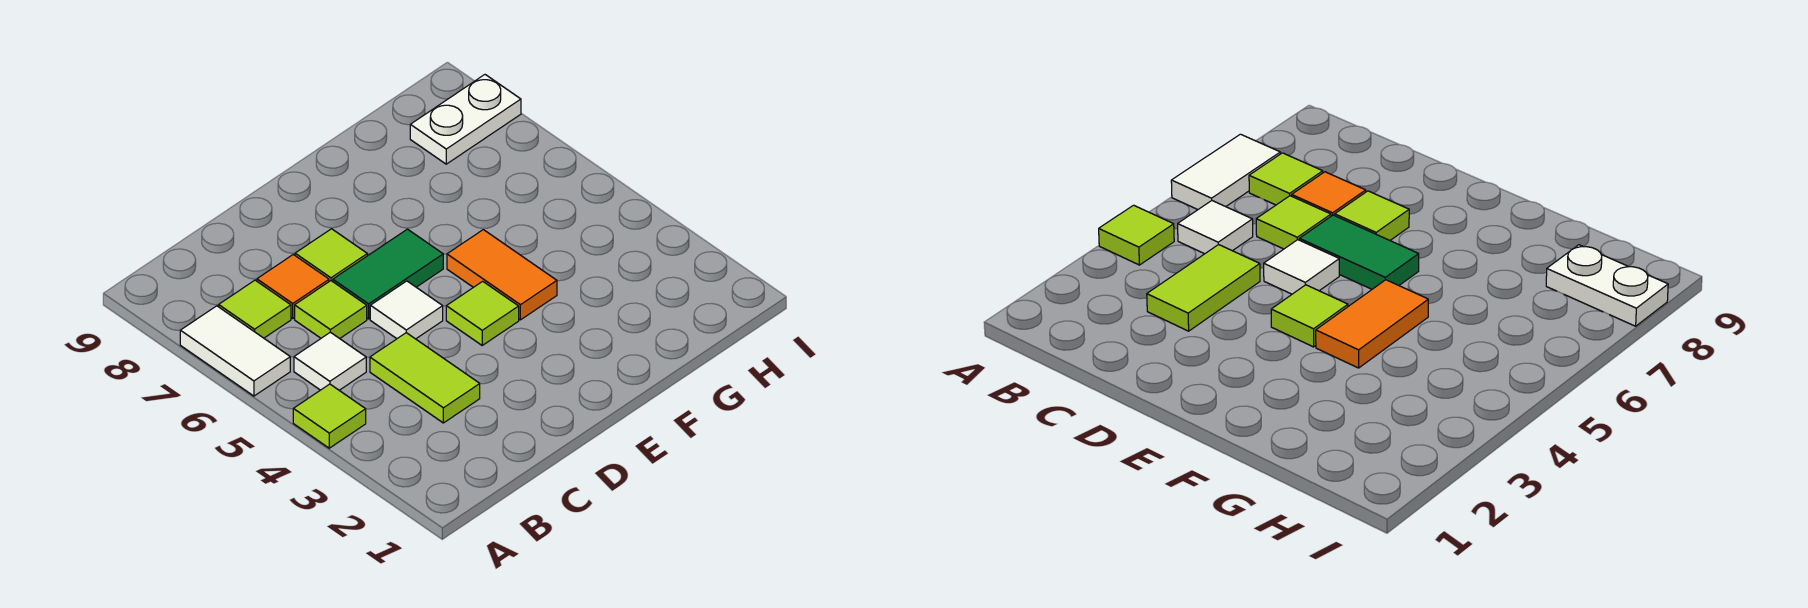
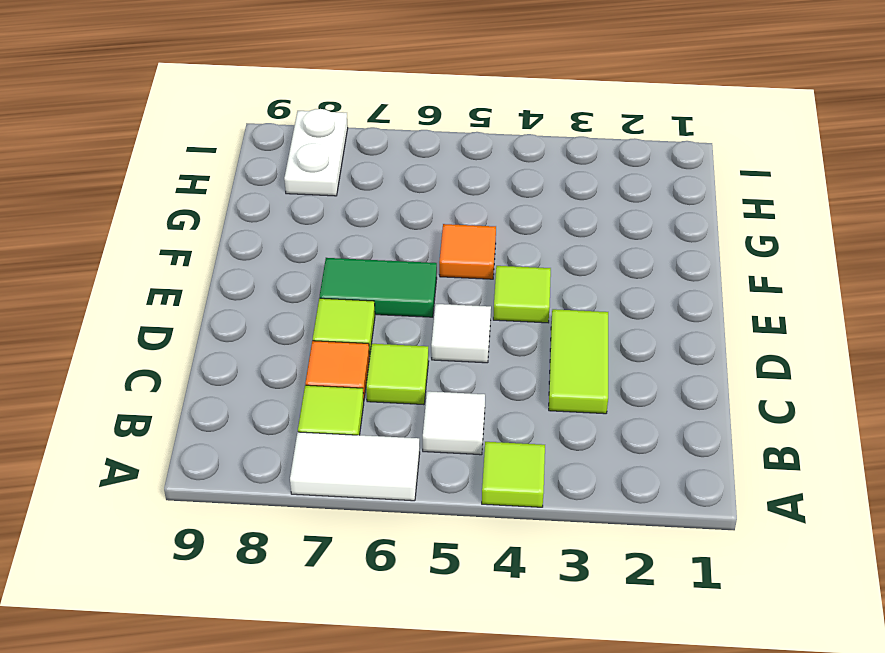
lime tile C3:C4 level 1 -> lime tile C3:D3 level 1
green tile D6:E6 level 1 -> green tile E6:E7 level 1
orange tile F4:F5 level 1 -> orange tile F5 level 1

